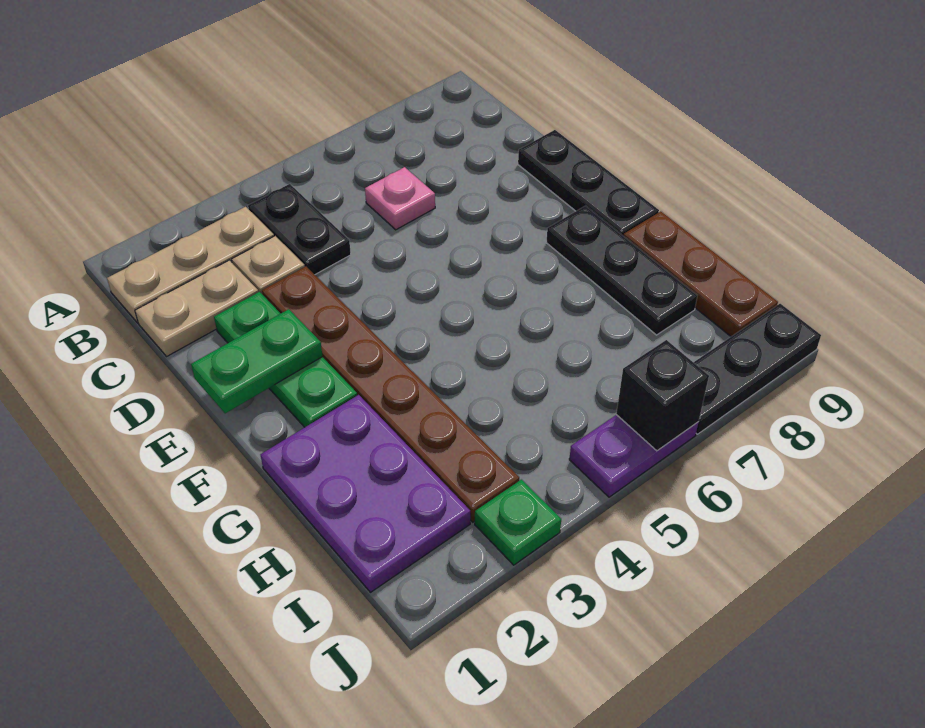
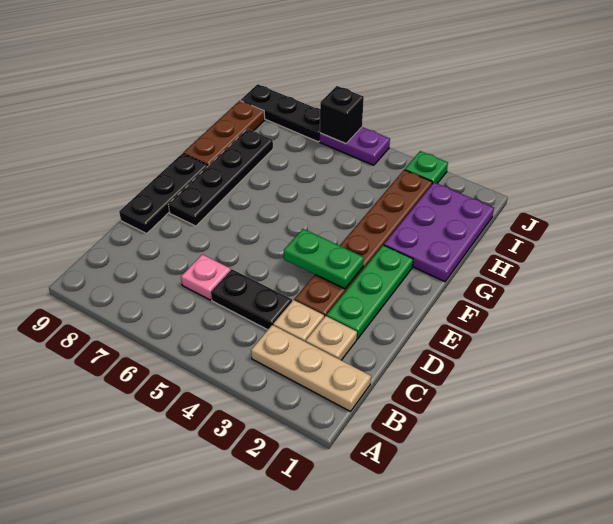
black plate B4:C4 level 1 -> black plate C4:C5 level 1
tan plate C1:C2 level 1 -> tan plate C2 level 1
green plate E1:E2 level 2 -> green plate E3:E4 level 2
black plate F8:H8 level 1 -> black plate E8:H8 level 1

